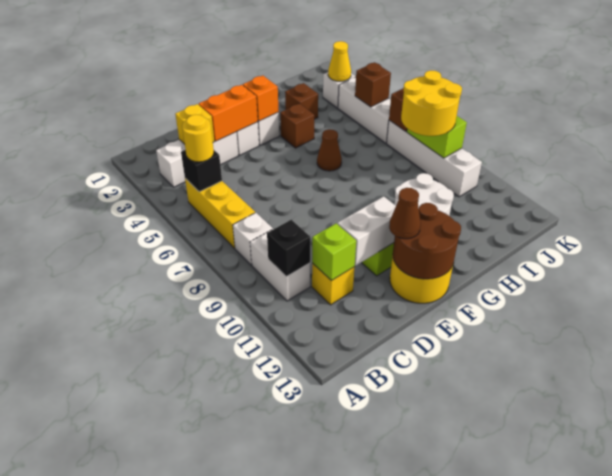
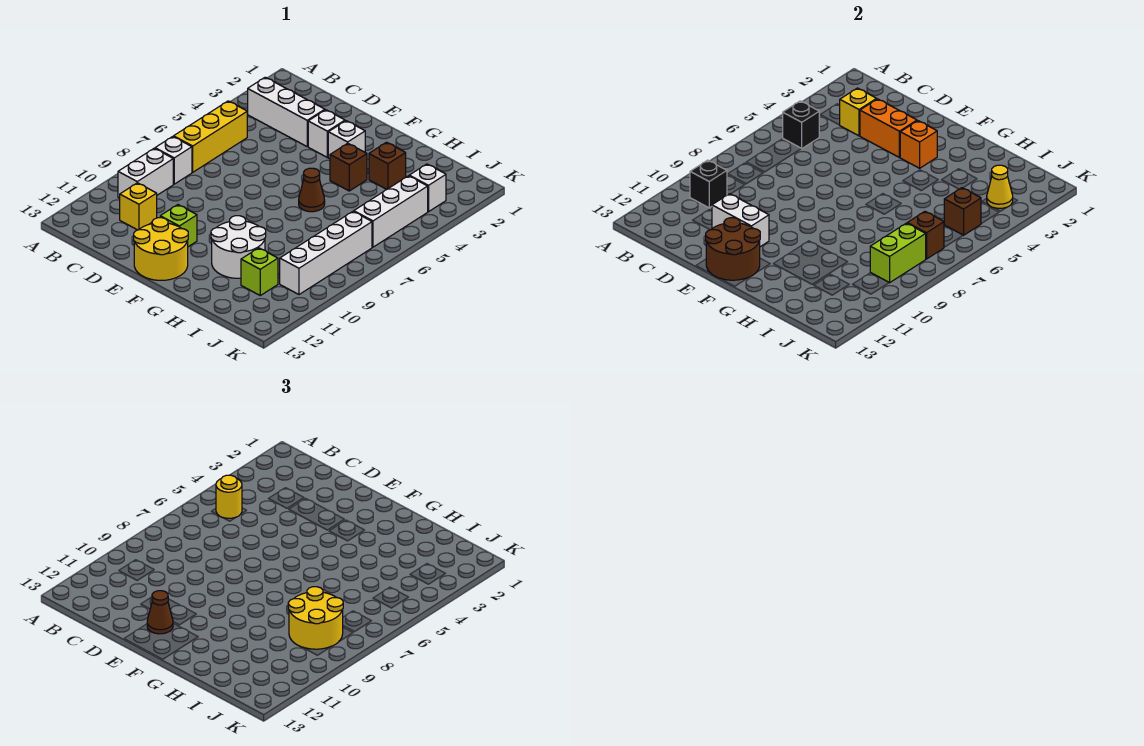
lime brick C11 level 2 -> lime brick I11 level 1

